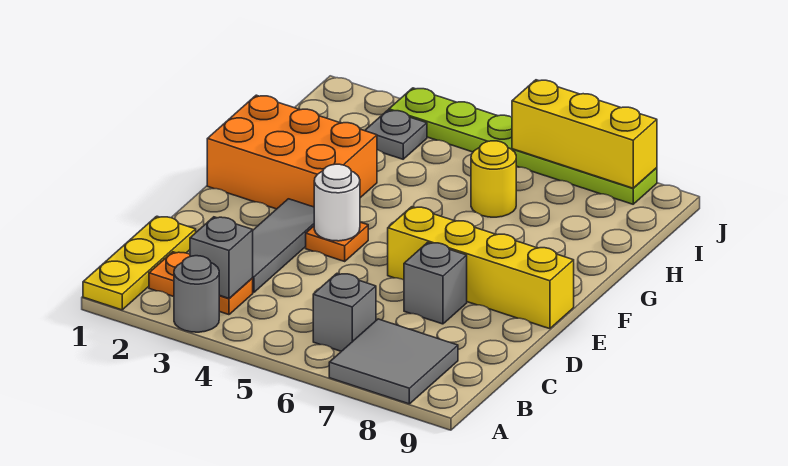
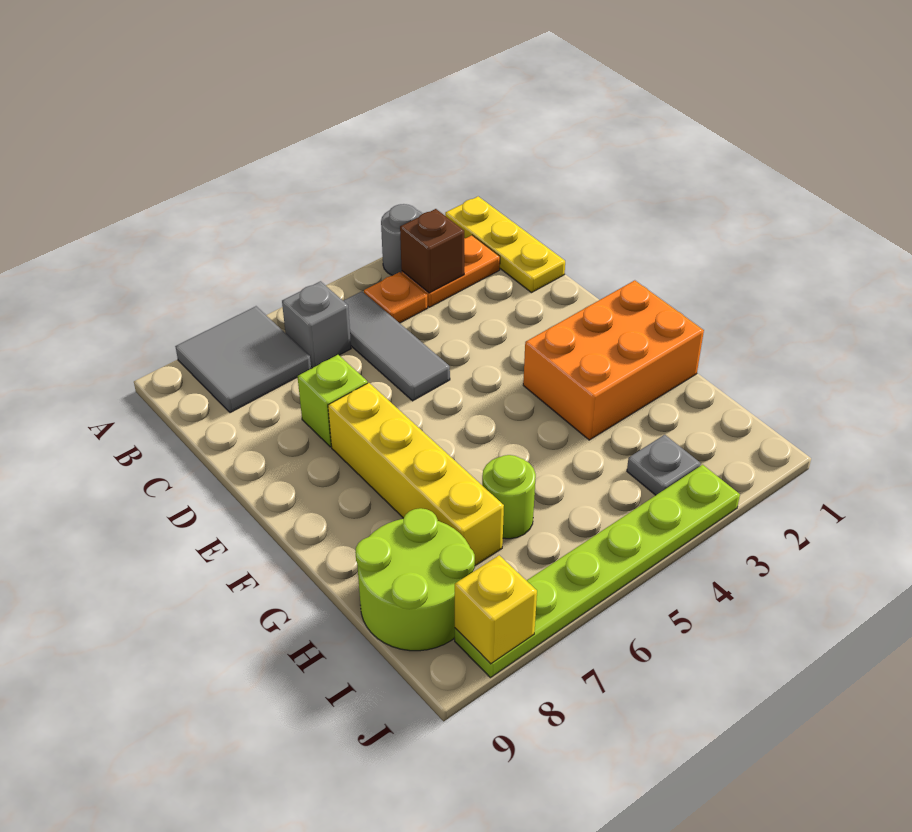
grey brick B3 level 2 -> brown brick B3 level 2
grey tile C3:E3 level 1 -> grey tile B5:D5 level 1
grey brick D7 level 1 -> lime brick D7 level 1
orange plate E4 level 1 -> orange plate B4 level 1
white round brick E4 level 2 -> none
yellow brick E6:E9 level 1 -> yellow brick E7:H7 level 1
yellow round brick H6 level 1 -> lime round brick H6 level 1
none -> lime round brick H8:I9 level 1
yellow brick J6:J8 level 2 -> yellow brick J8 level 2

